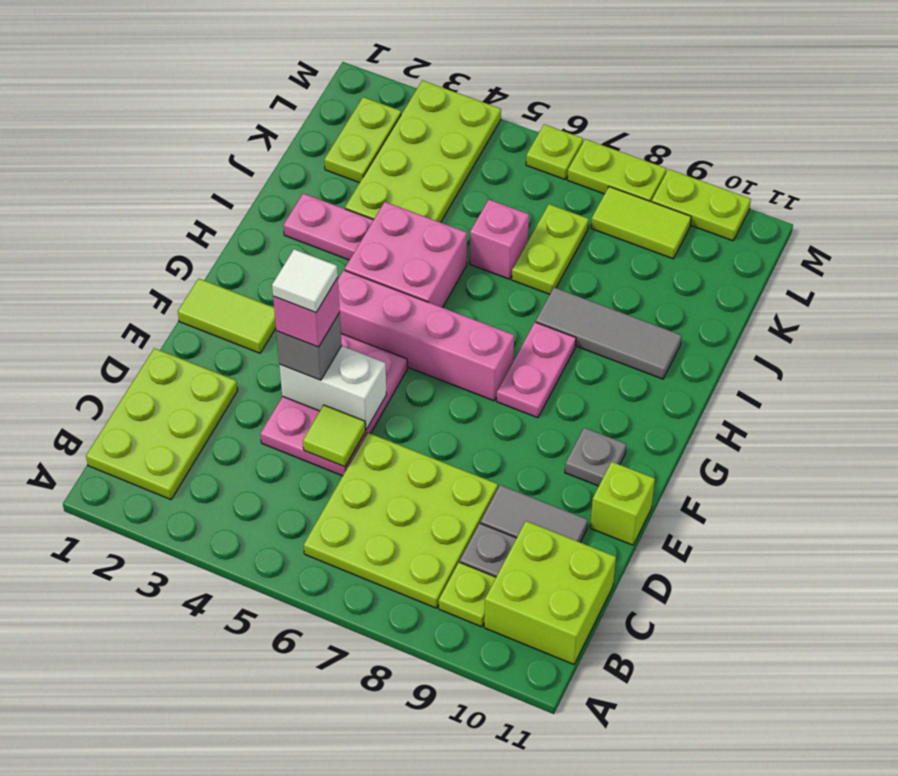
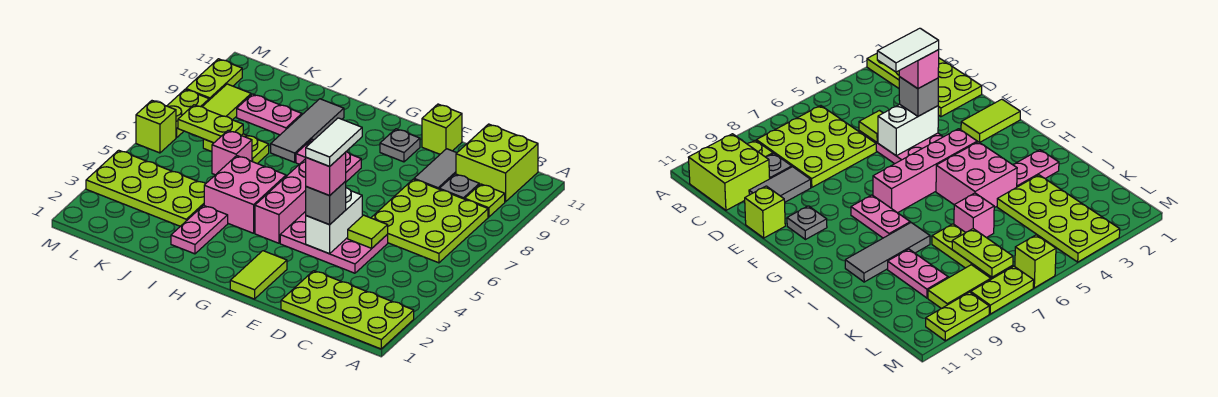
lime plate B1:D2 level 1 -> lime plate A1:D2 level 1
white tile E4 level 5 -> white tile E4:E5 level 5
none -> pink plate J9:K9 level 1
lime plate K2:L2 level 1 -> lime plate K7:L7 level 2
lime plate M6 level 1 -> lime brick M6 level 1

